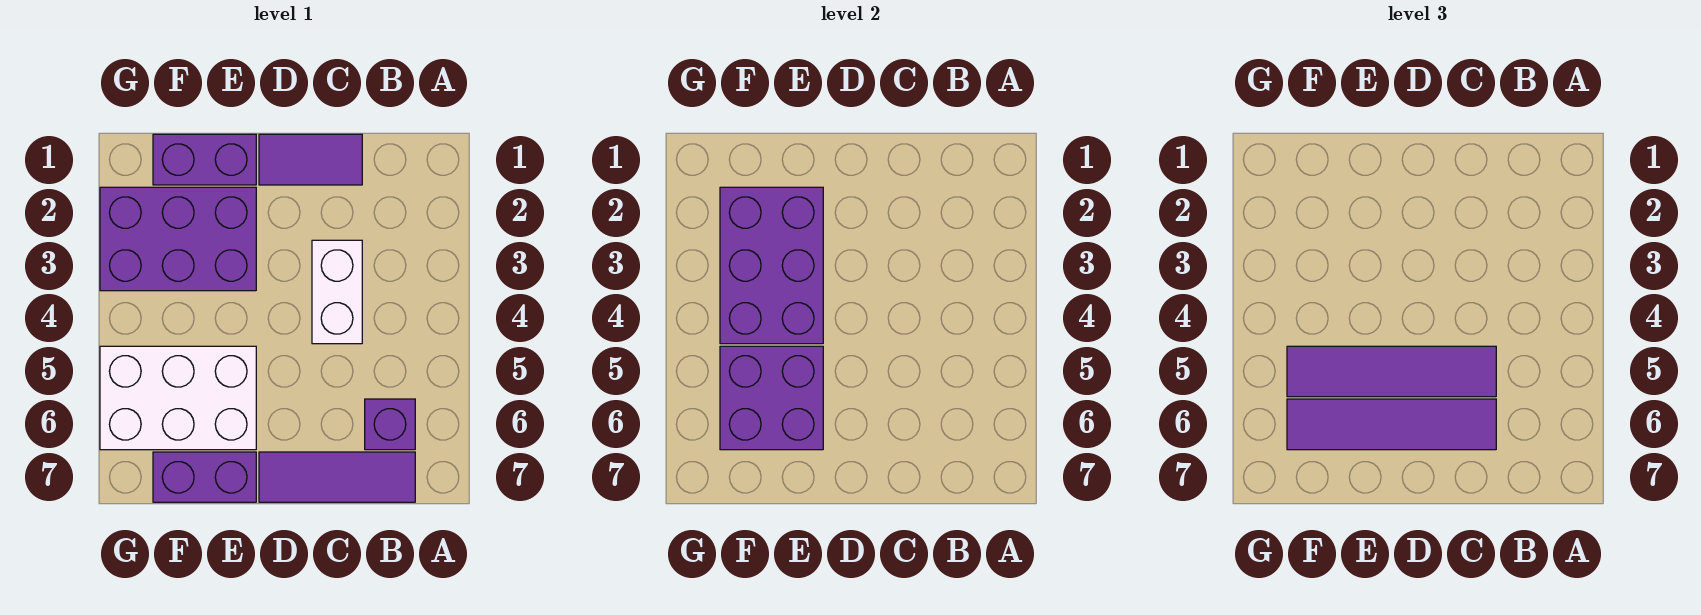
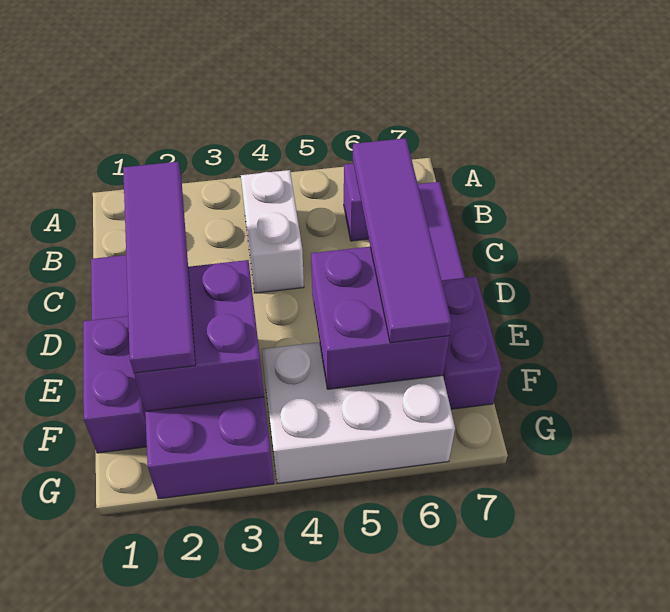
white brick C3:C4 level 1 -> white brick B4:C4 level 1
purple tile C5:F5 level 3 -> purple tile C2:F2 level 3
purple brick E2:F4 level 2 -> purple brick E2:F3 level 2
white brick E5:G6 level 1 -> white brick F4:G6 level 1

